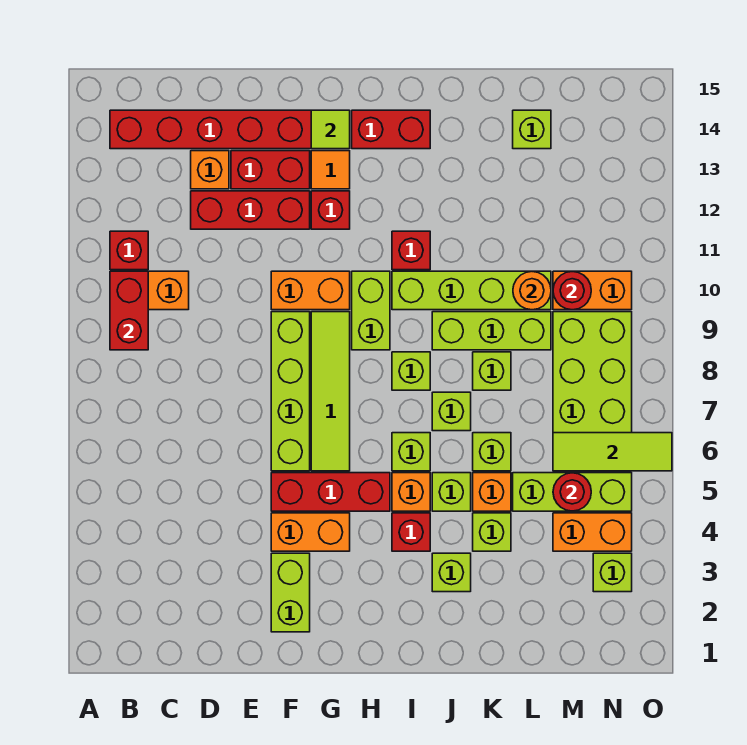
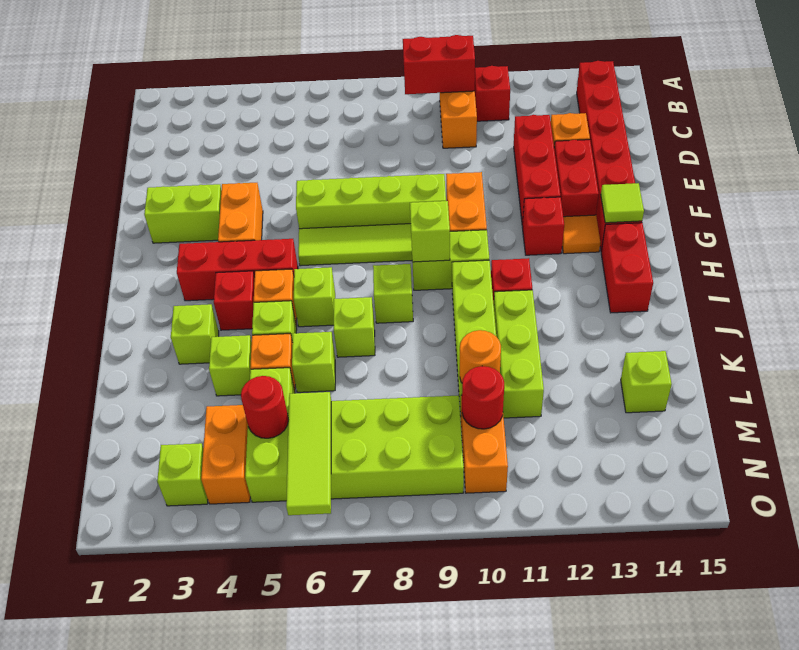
red brick F5:H5 level 1 -> red brick H3:H5 level 1
lime brick J9:L9 level 1 -> lime brick J11:L11 level 1
lime brick K8 level 1 -> lime brick H9 level 2

